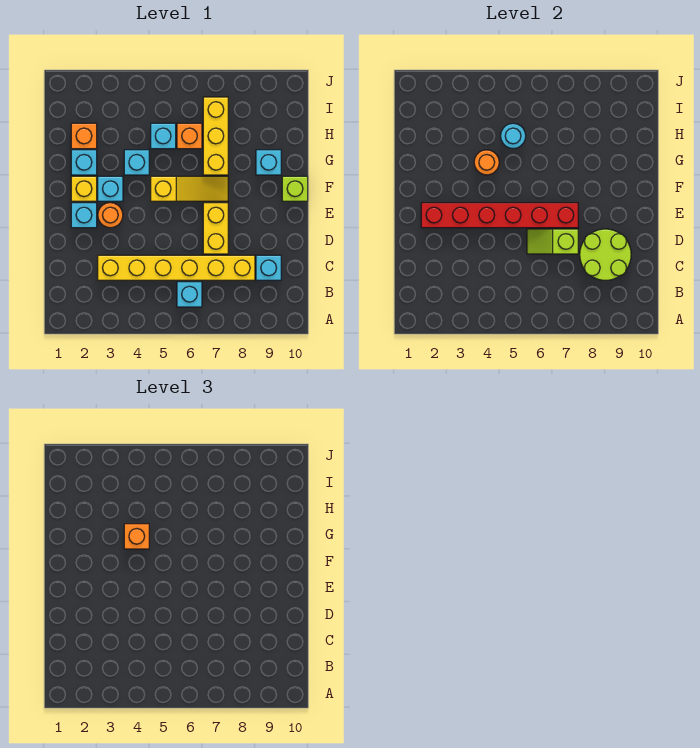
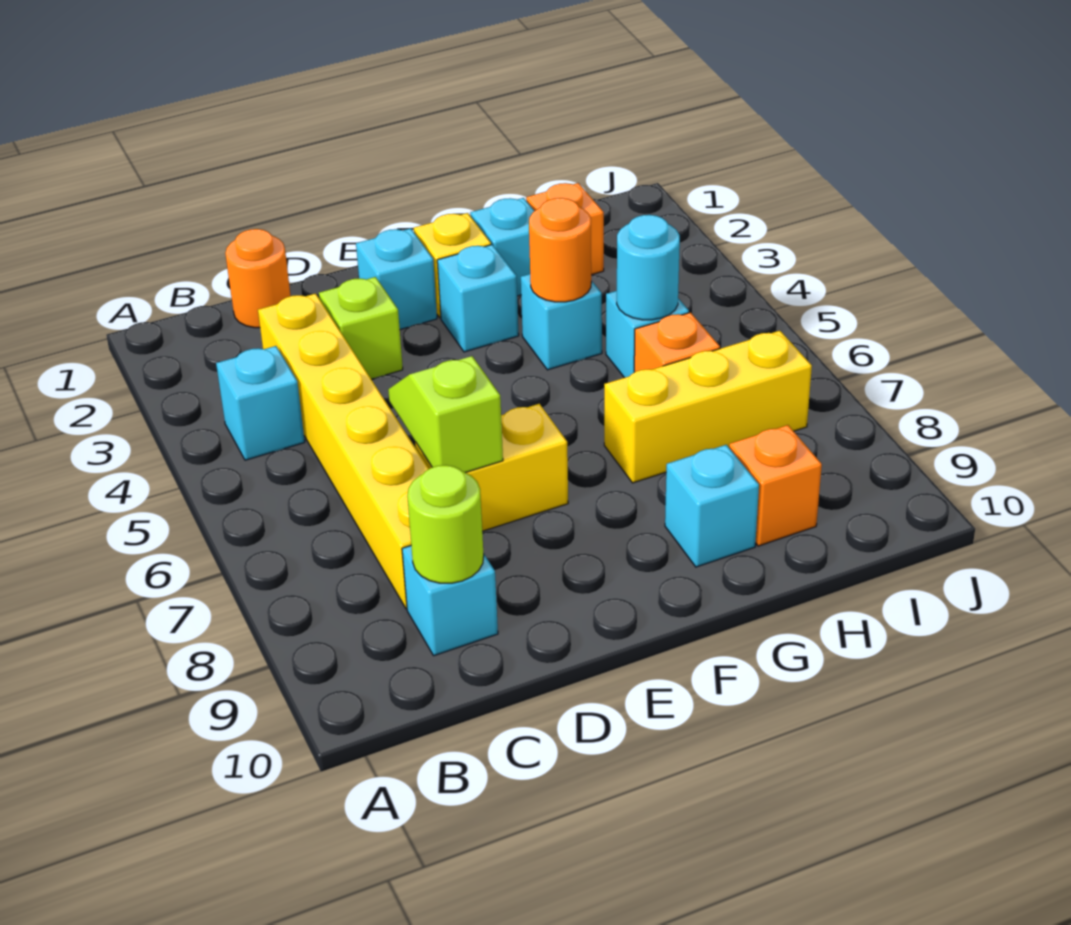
cyan brick B6 level 1 -> cyan brick B4 level 1
lime round brick C8:D9 level 2 -> lime round brick C9 level 2
red brick E2:E7 level 2 -> none
orange round brick E3 level 1 -> orange round brick C1 level 1
yellow slope F5:F7 level 1 top 5 -> none
lime brick F10 level 1 -> lime brick D3 level 1
orange brick G4 level 3 -> orange brick H9 level 1

